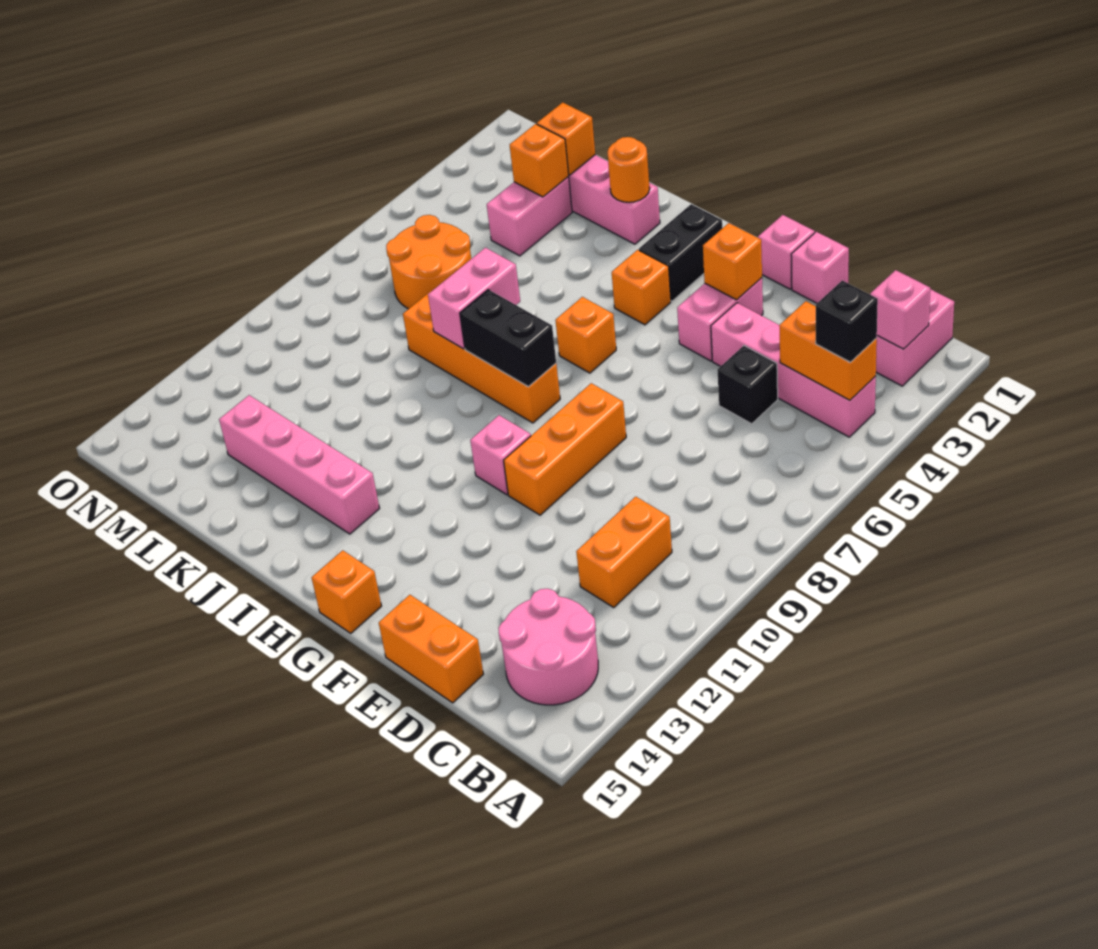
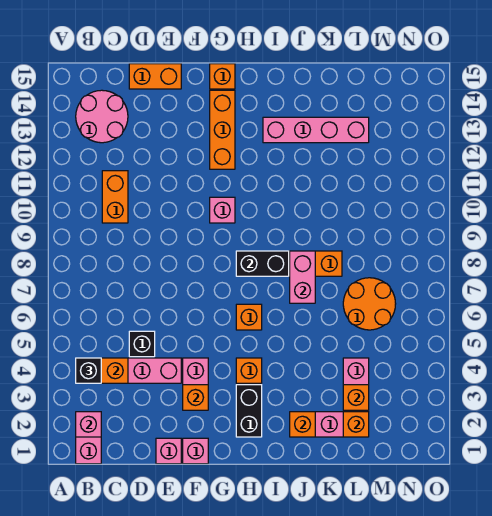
orange brick F8:F10 level 1 -> orange brick G12:G14 level 1
orange round brick J2 level 2 -> orange brick J2 level 2

